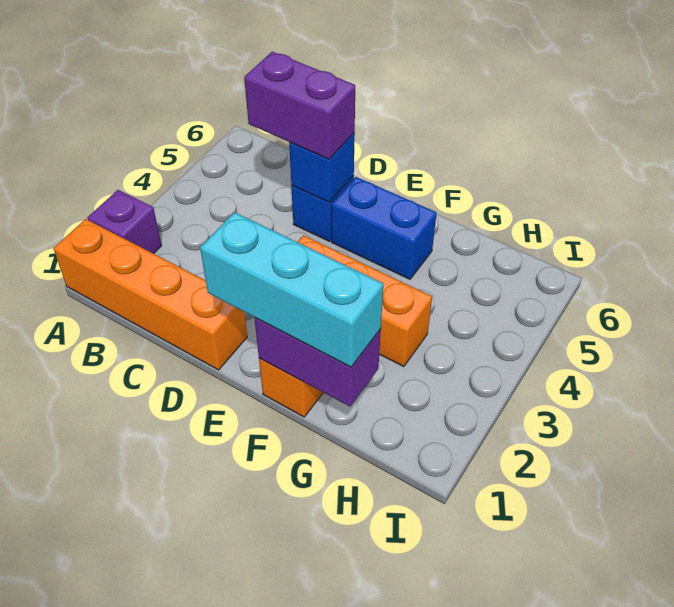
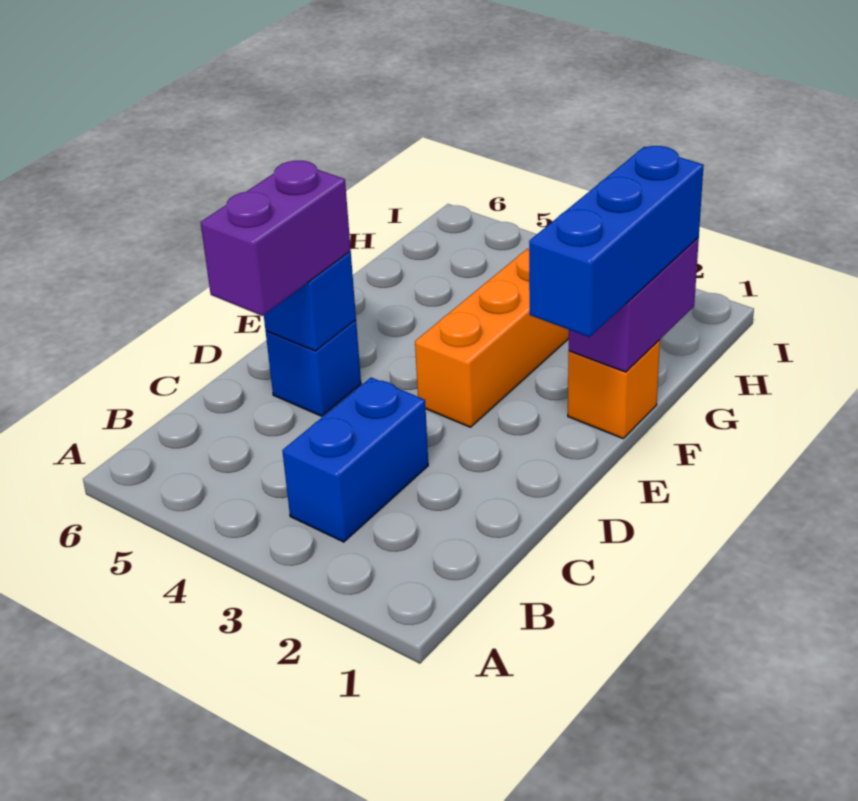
orange brick A1:D1 level 1 -> none
purple brick A2 level 1 -> none
cyan brick E1:G1 level 3 -> blue brick E1:G1 level 3
blue brick E5:F5 level 1 -> blue brick B3:C3 level 1

